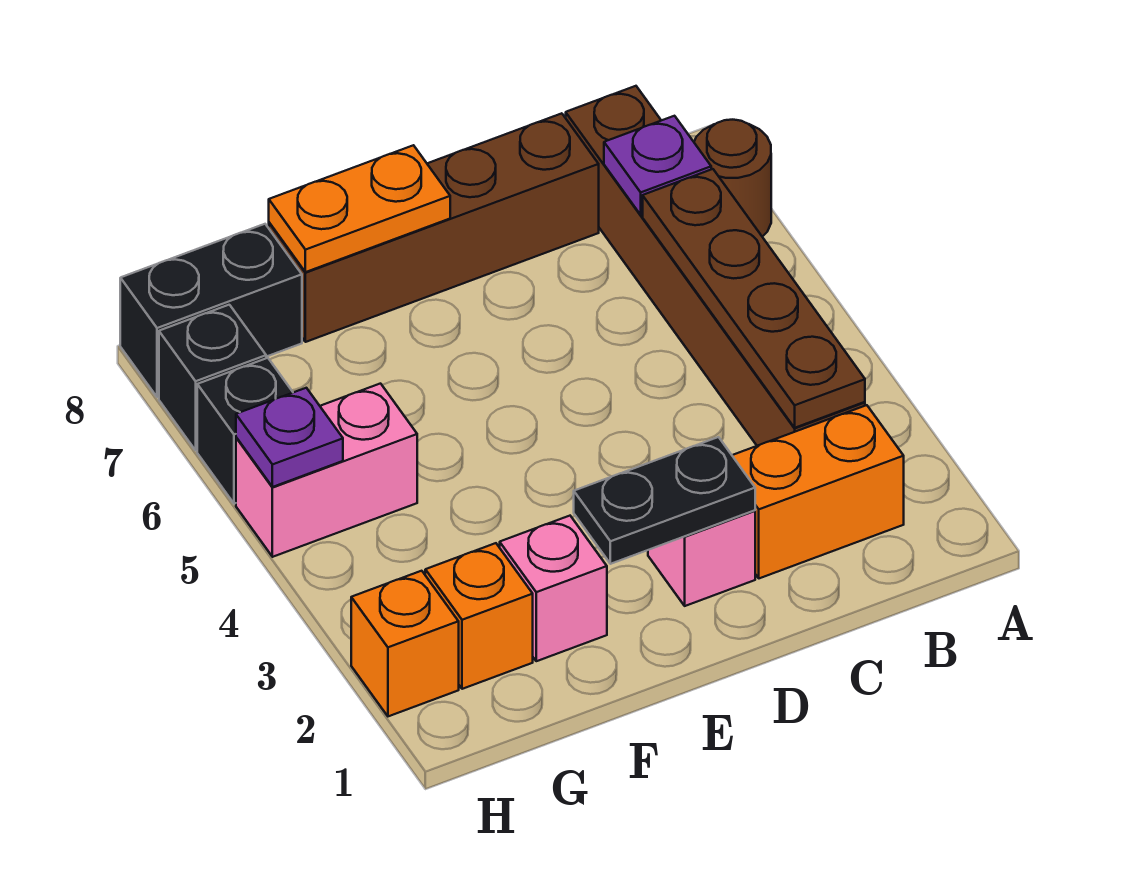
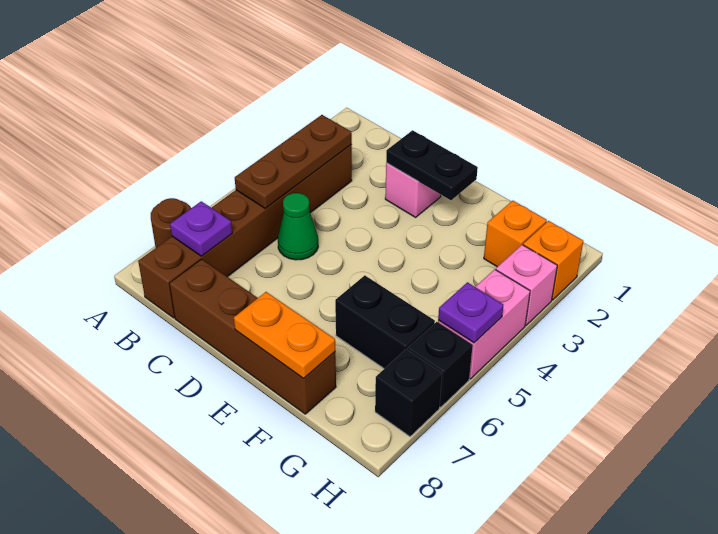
orange brick B2:C2 level 1 -> none
brown plate B3:B6 level 2 -> brown plate B3:B5 level 2
none -> green cone C5 level 1
pink brick F2 level 1 -> pink brick H3 level 1
pink brick G5:H5 level 1 -> pink brick H4:H5 level 1
black brick G8:H8 level 1 -> black brick F6:G6 level 1

